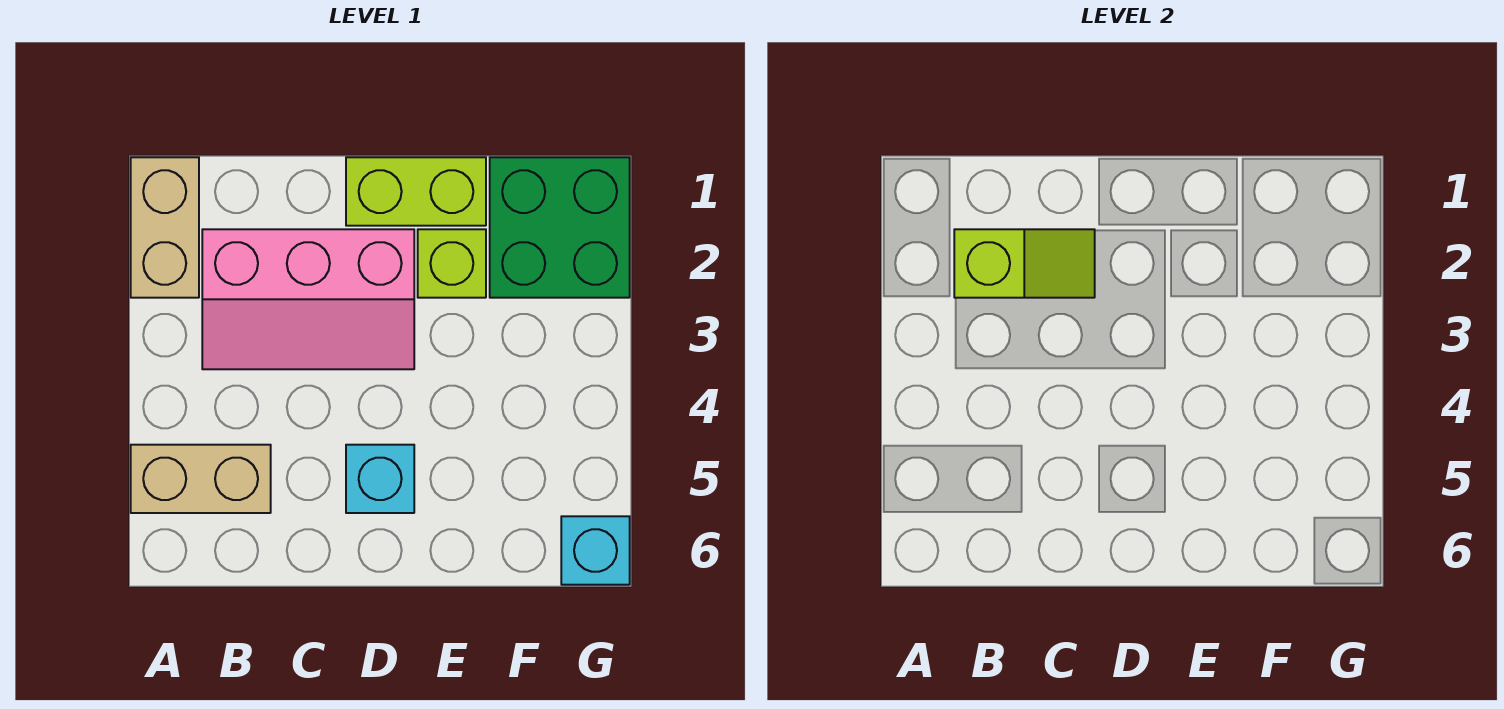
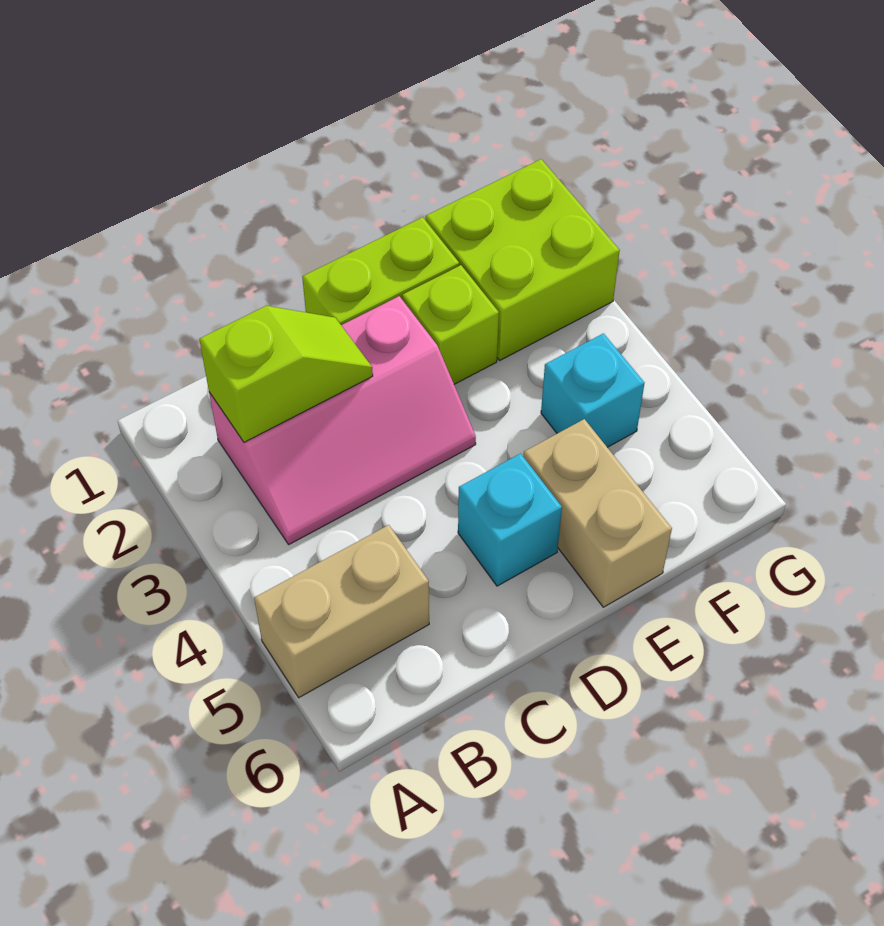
tan brick A1:A2 level 1 -> tan brick E5:E6 level 1
green brick F1:G2 level 1 -> lime brick F1:G2 level 1
cyan brick G6 level 1 -> cyan brick F4 level 1

